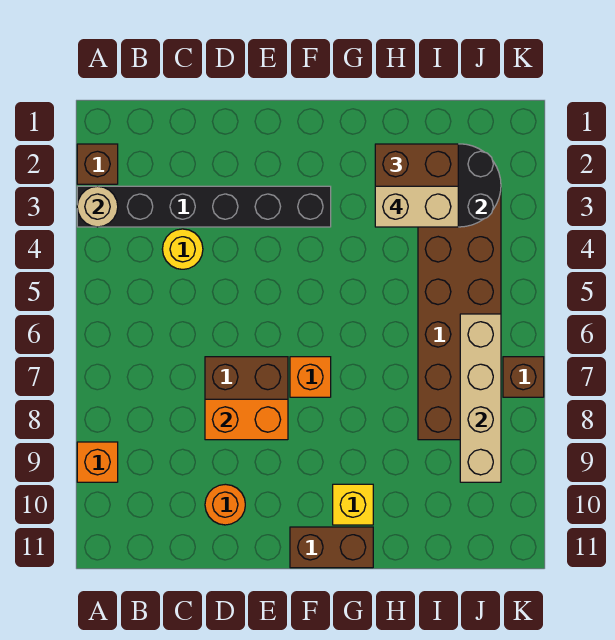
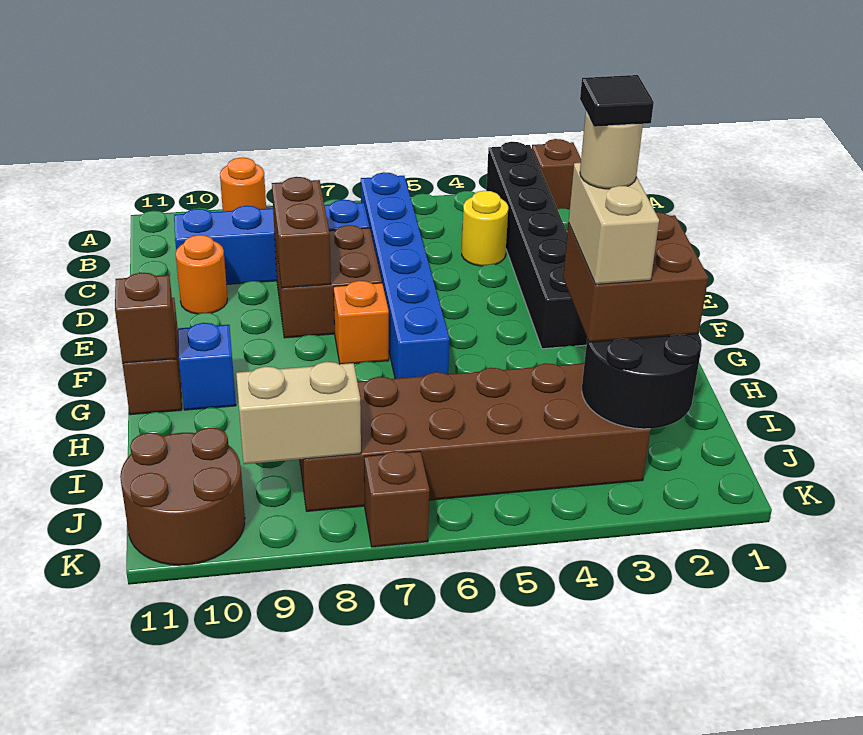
tan round brick A3 level 2 -> tan round brick H3 level 5
orange brick A9 level 1 -> orange round brick A9 level 1
none -> blue brick B6:G6 level 1
none -> blue brick C7:C10 level 1
orange brick D8:E8 level 2 -> brown brick D8:E8 level 2
yellow brick G10 level 1 -> blue brick G10 level 1
none -> brown brick G11 level 2
none -> black tile H3 level 6
tan brick J6:J9 level 2 -> tan brick J8:J9 level 2
none -> brown round brick J10:K11 level 1

